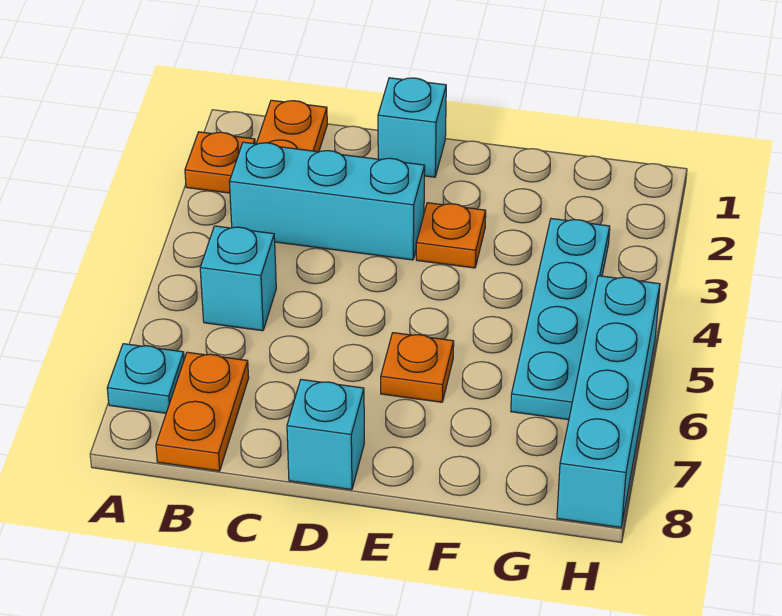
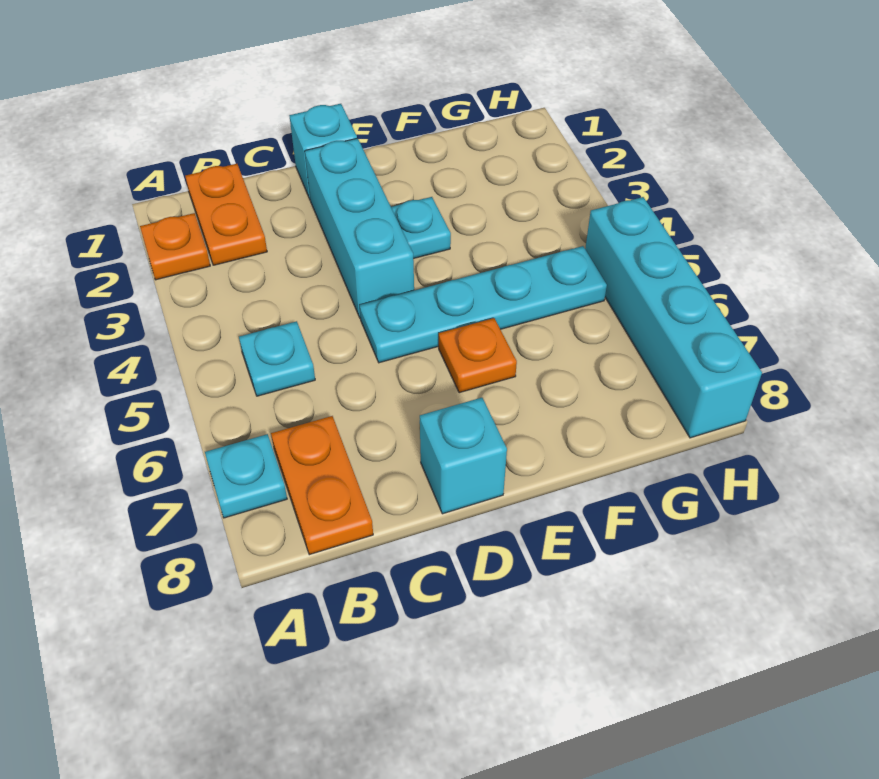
cyan brick B3:D3 level 1 -> cyan brick D2:D4 level 1
cyan brick B5 level 1 -> cyan plate B5 level 1
orange plate E3 level 1 -> cyan plate E3 level 1
cyan plate G3:G6 level 1 -> cyan plate D5:G5 level 1

